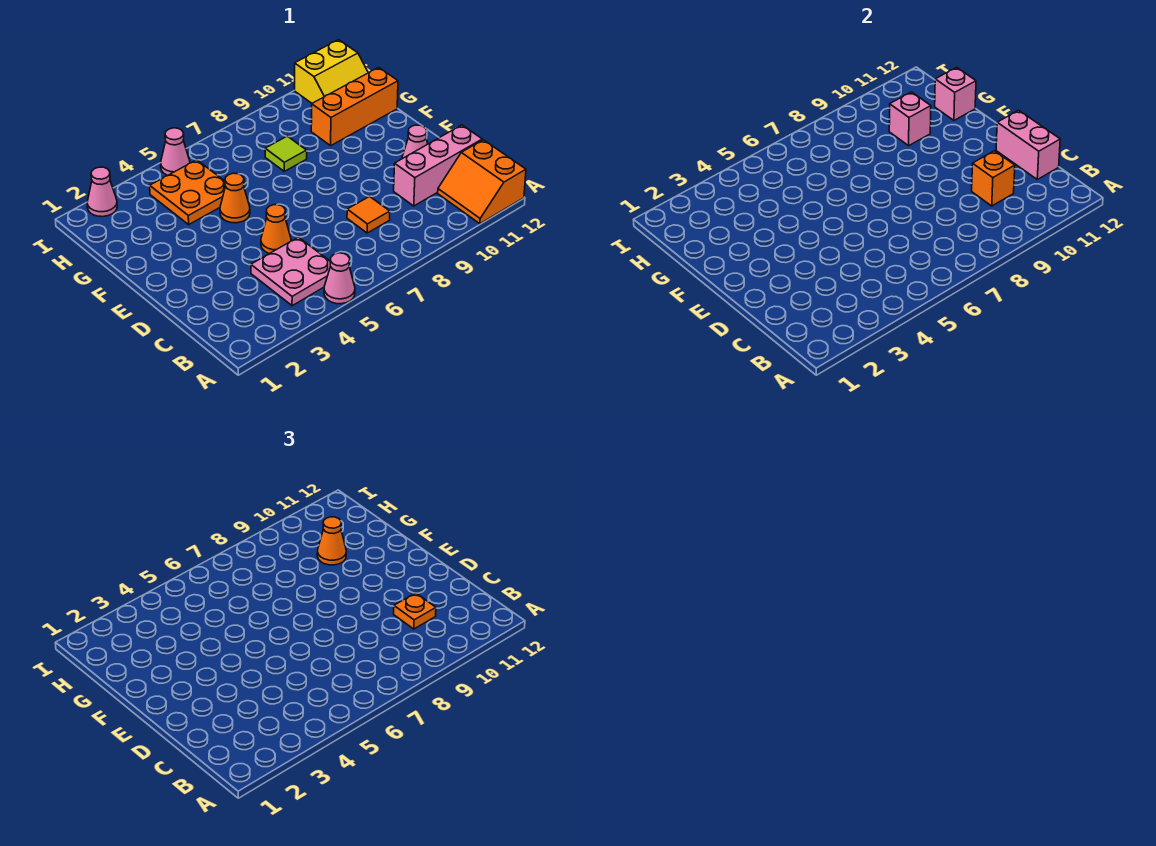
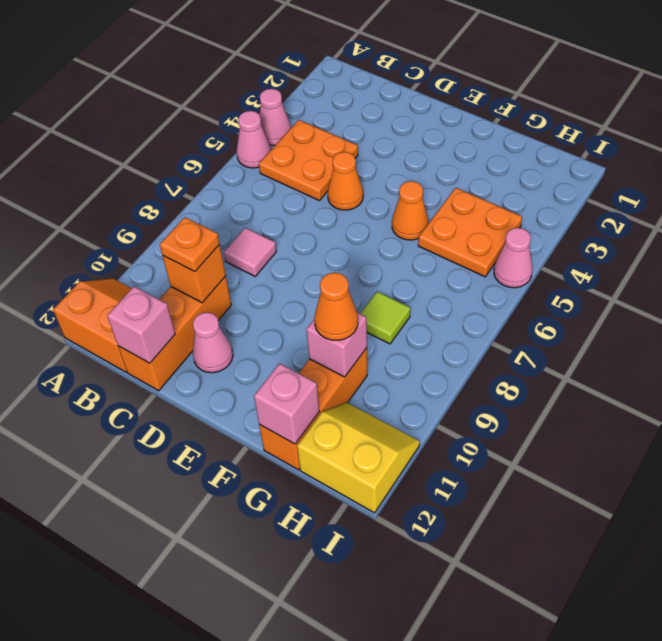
pink plate B4:C5 level 1 -> orange plate B4:C5 level 1
orange tile C8 level 1 -> pink tile C8 level 1
pink brick C10:C12 level 1 -> orange brick C10:C12 level 1
pink brick C12:D12 level 2 -> pink brick C12 level 2
yellow slope H11:I12 level 1 top I -> yellow slope H11:I12 level 1 top 12
pink cone I2 level 1 -> pink cone A4 level 1

